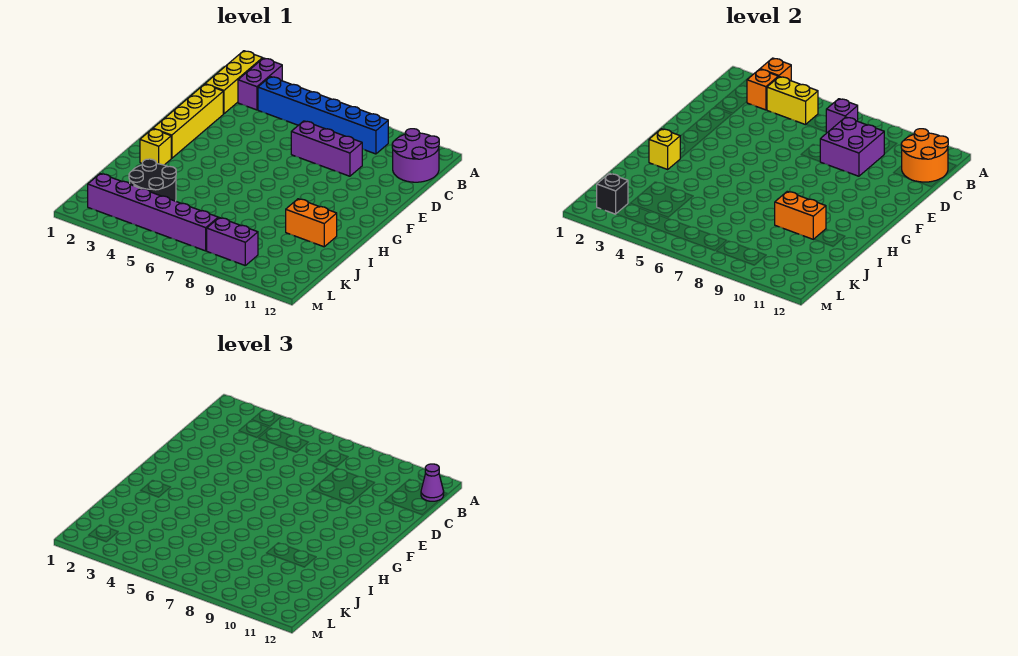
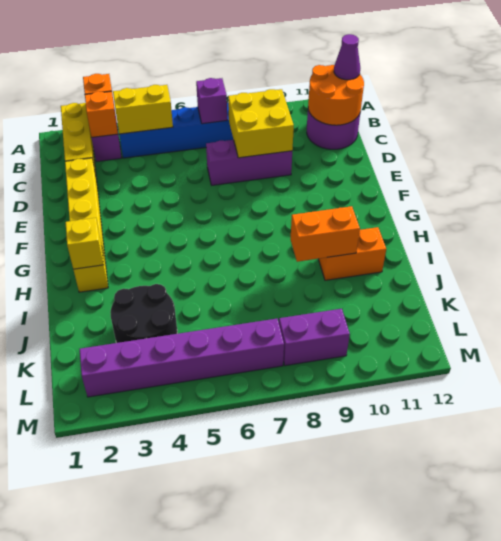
purple brick C8:D9 level 2 -> yellow brick C8:D9 level 2
black brick L2 level 2 -> none

